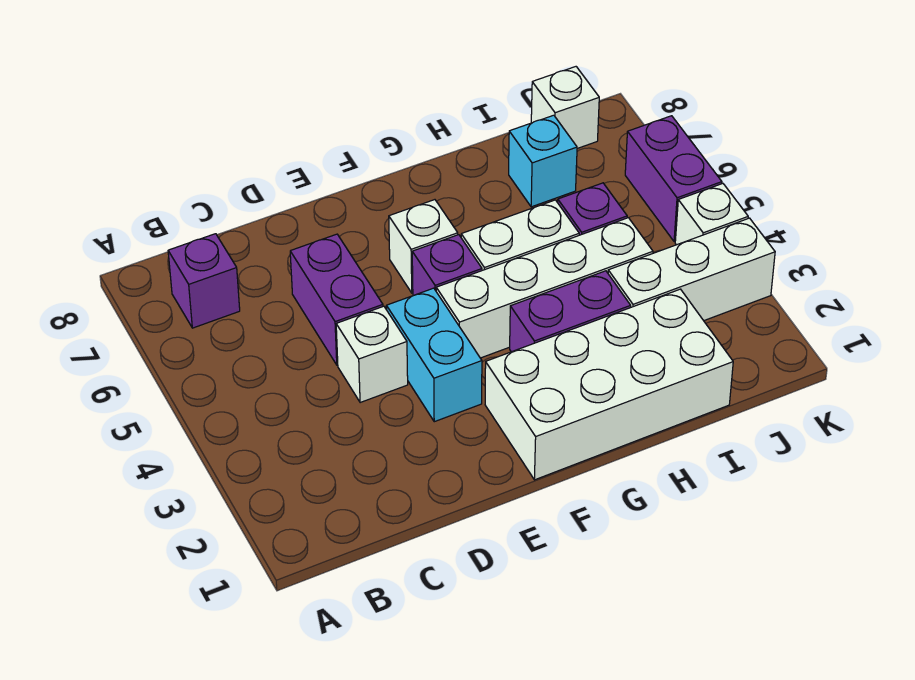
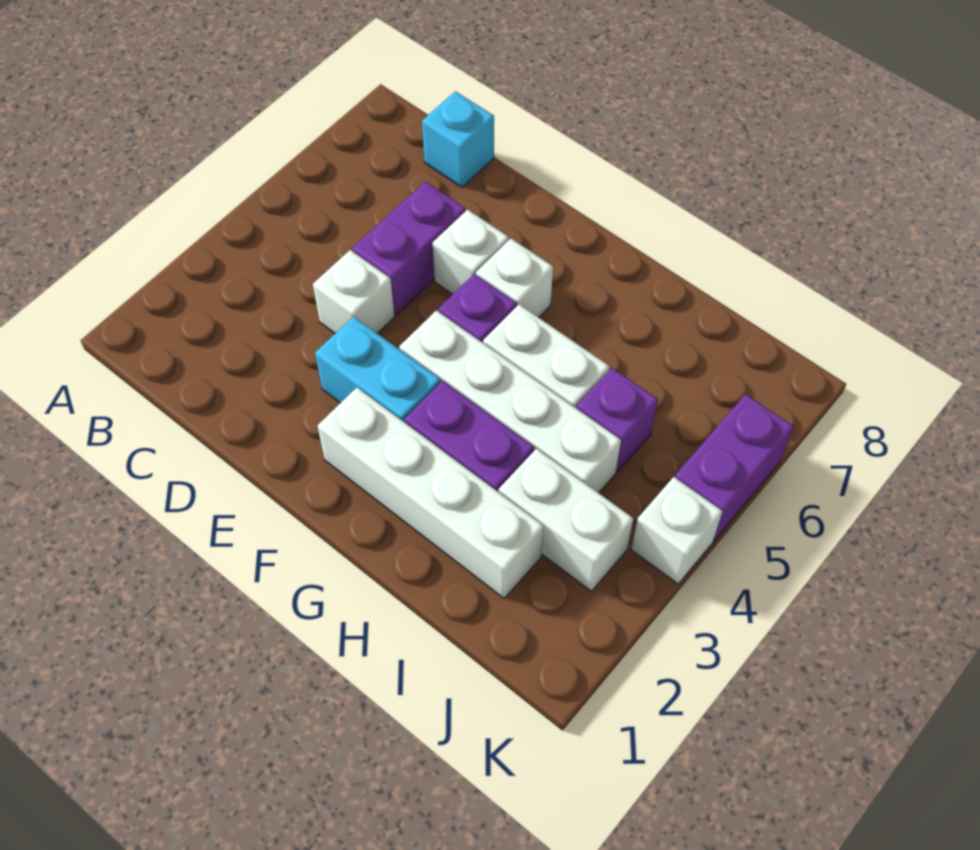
purple brick B7 level 1 -> none
cyan brick E3:E4 level 1 -> cyan brick E3:F3 level 1
white brick F1:I2 level 1 -> white brick F2:I2 level 1
white brick I3:K3 level 1 -> white brick I3:J3 level 1
cyan brick I7 level 1 -> cyan brick C8 level 1
white brick J8 level 1 -> white brick E6 level 1

